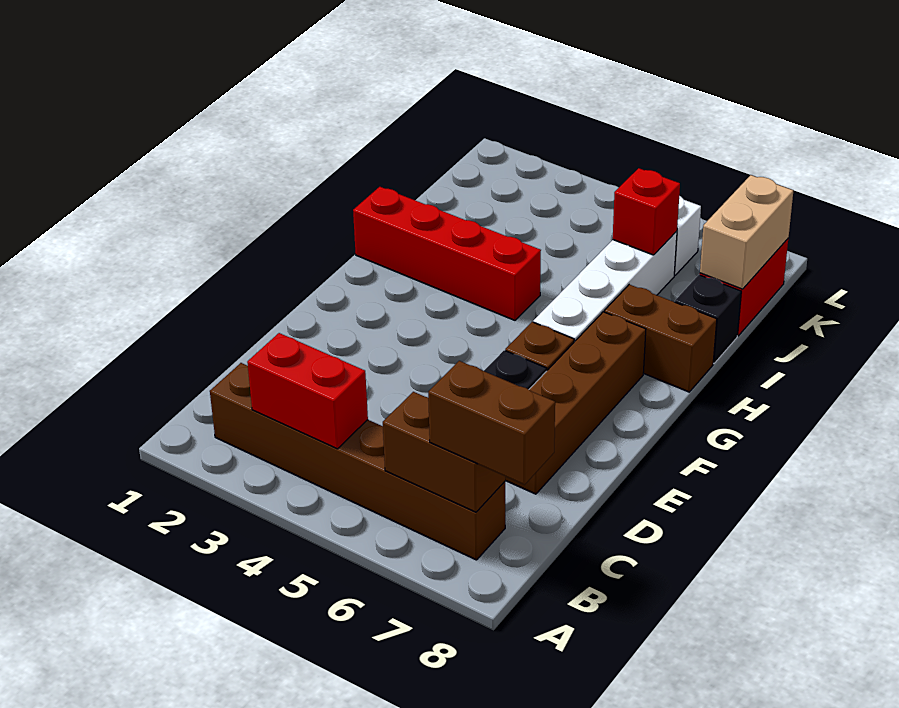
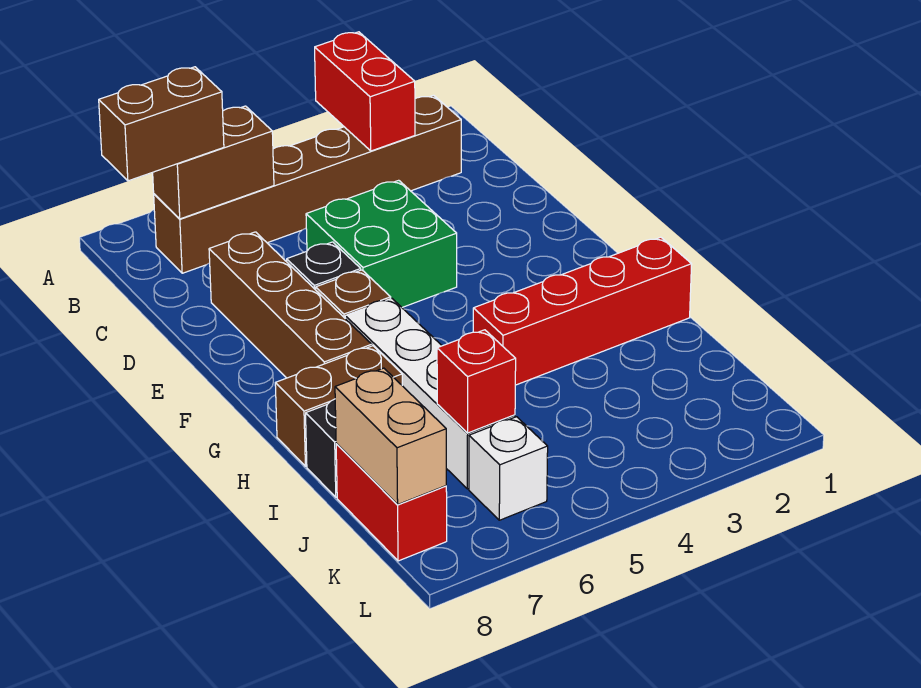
red brick B3:B4 level 2 -> red brick A3:B3 level 2
none -> green brick D4:E5 level 1

